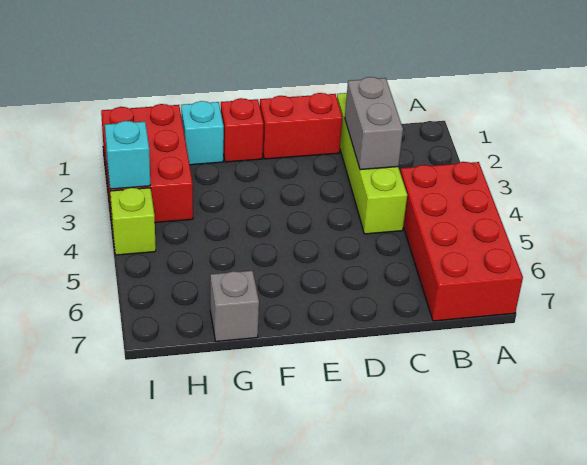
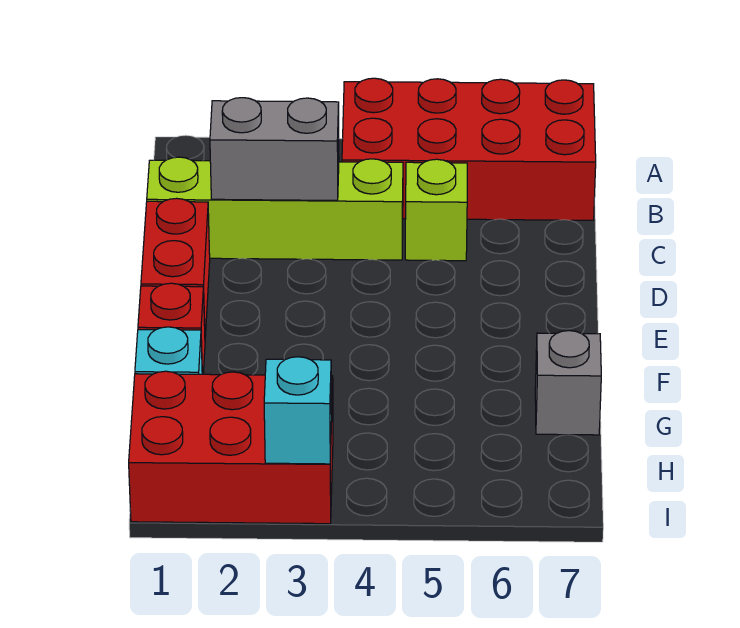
lime brick I4 level 1 -> lime brick C5 level 1

